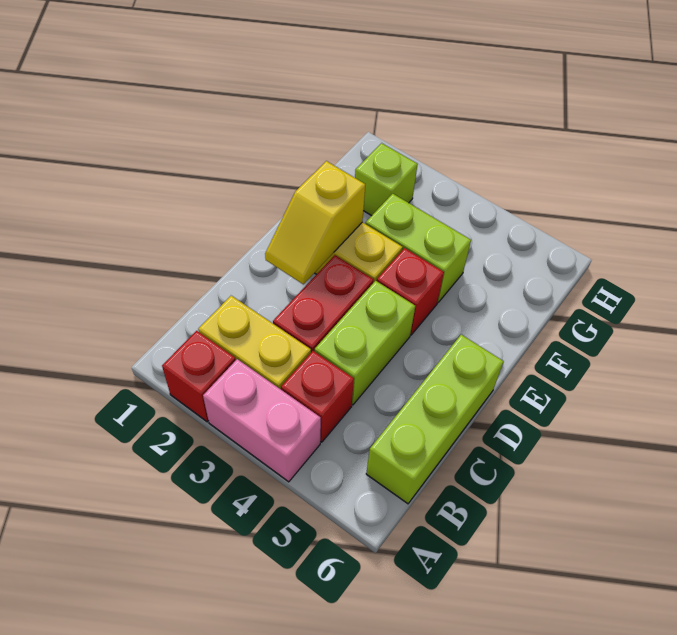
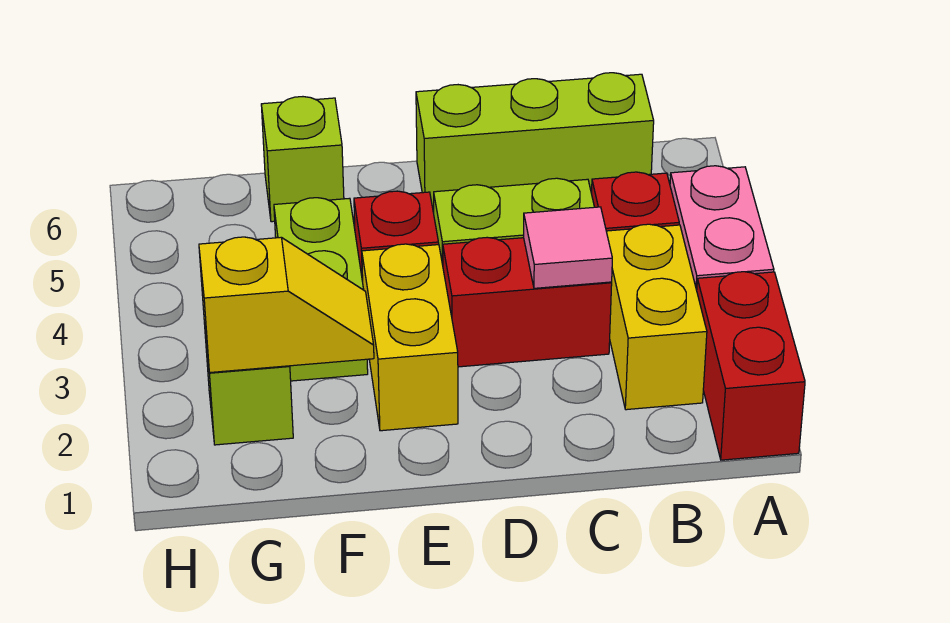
red brick A2 level 1 -> red brick A1:A2 level 1
none -> pink tile C3 level 2
yellow slope D2:E2 level 2 top E -> yellow slope F2:G2 level 2 top G
none -> lime brick F6 level 1

